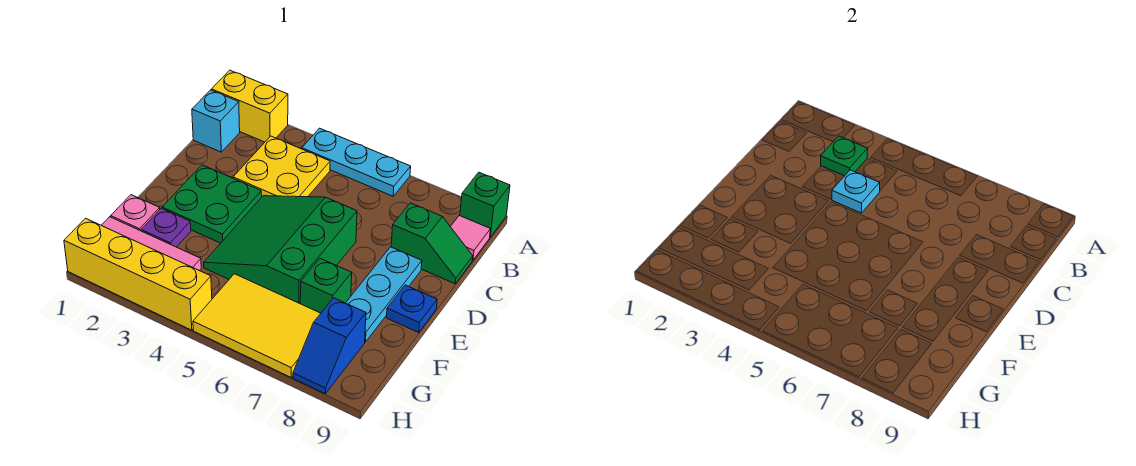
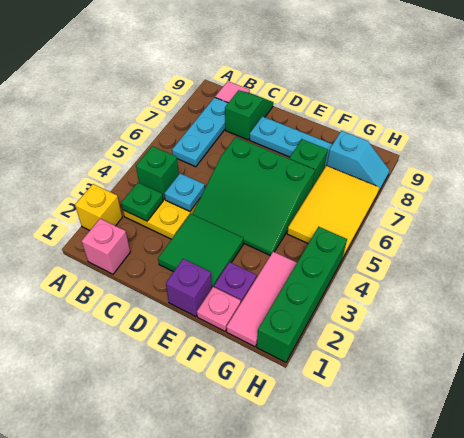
yellow brick A1:A2 level 1 -> yellow brick A2 level 1
cyan plate A4:A6 level 1 -> cyan plate B6:B8 level 1
green brick A9 level 1 -> green brick B4 level 2
cyan brick B1 level 1 -> pink brick B1 level 1
green plate D2:E3 level 1 -> green tile D2:E3 level 1
none -> purple brick E1 level 1
blue plate E9 level 1 -> none
blue slope G8:H8 level 1 top G -> cyan slope G8:H8 level 1 top G
yellow brick H1:H4 level 1 -> green brick H1:H4 level 1

